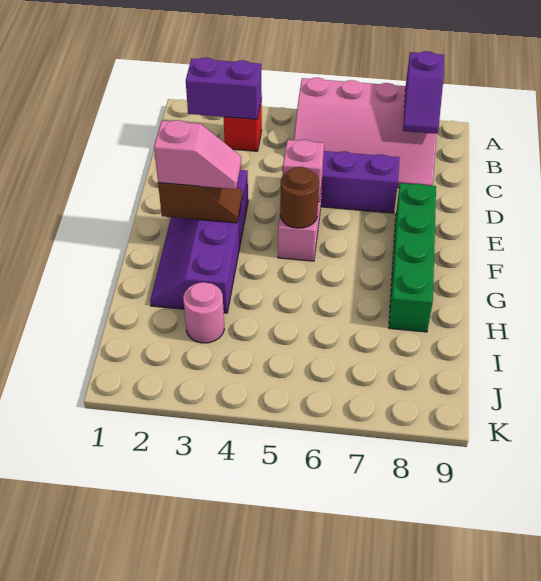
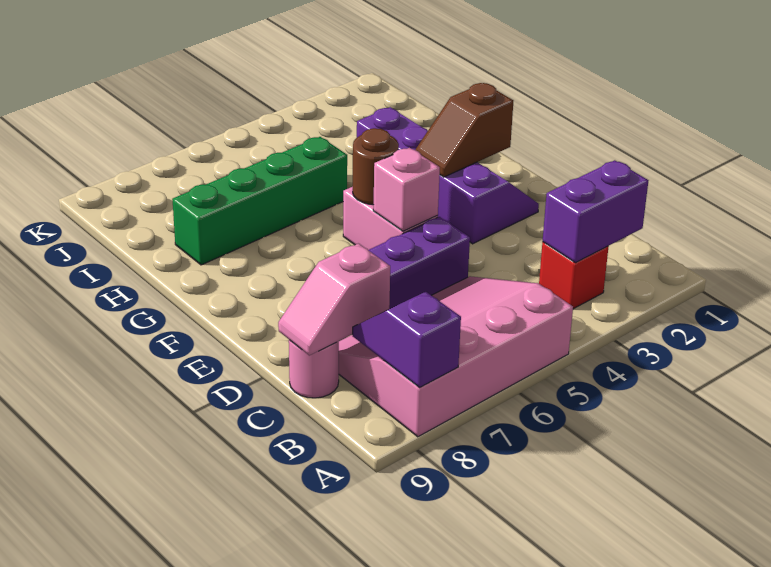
green brick E8:H8 level 1 -> green brick H5:H8 level 1
pink slope F2:F3 level 3 top 2 -> pink slope C8:C9 level 2 top 8
pink round brick I3 level 1 -> pink round brick C9 level 1

